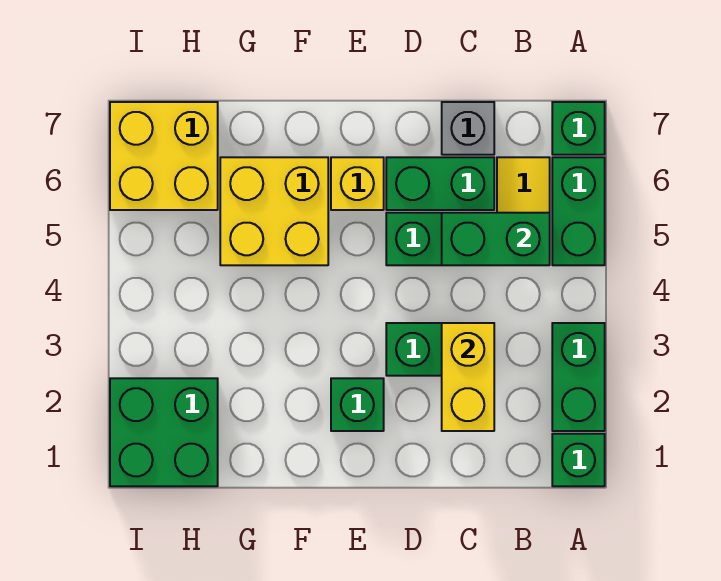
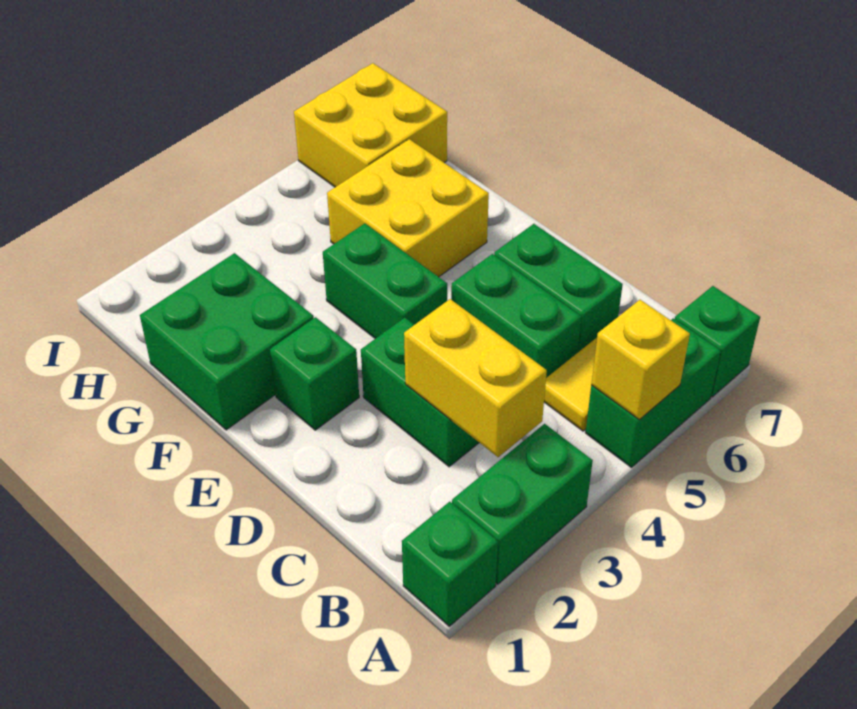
green brick B5:C5 level 2 -> green brick E4:F4 level 1
yellow brick C2:C3 level 2 -> yellow brick B3:C3 level 2
grey brick C7 level 1 -> none
yellow brick E6 level 1 -> yellow brick A5 level 2
green brick H1:I2 level 1 -> green brick F1:G2 level 1

